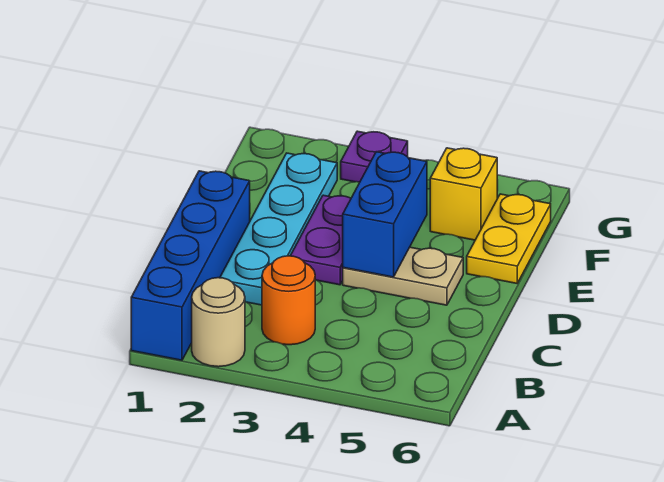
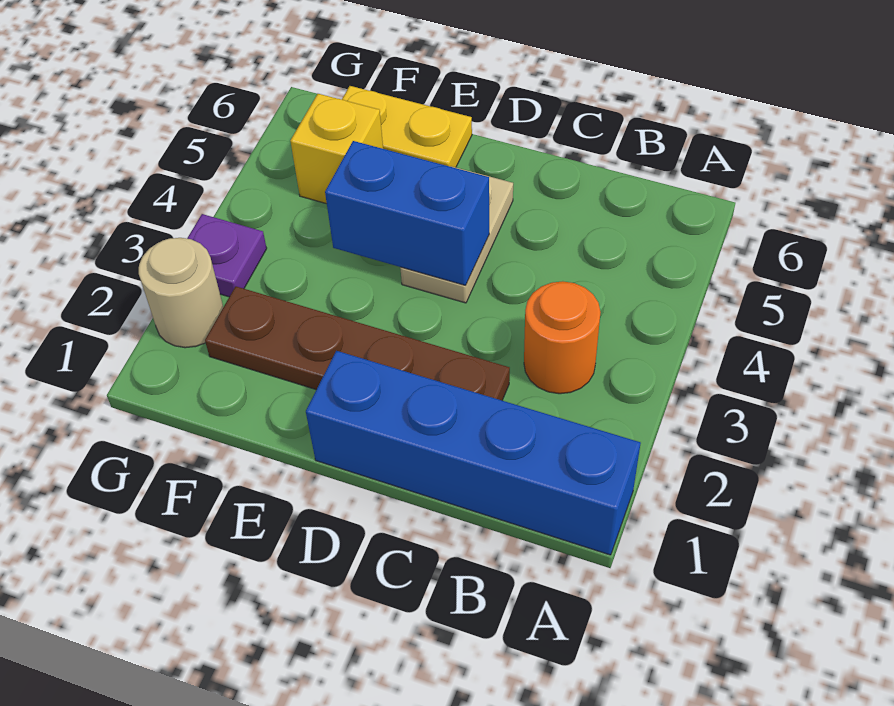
tan round brick A2 level 1 -> tan round brick G2 level 1
cyan plate C2:F2 level 1 -> brown plate C2:F2 level 1
purple plate D3:E3 level 1 -> none

